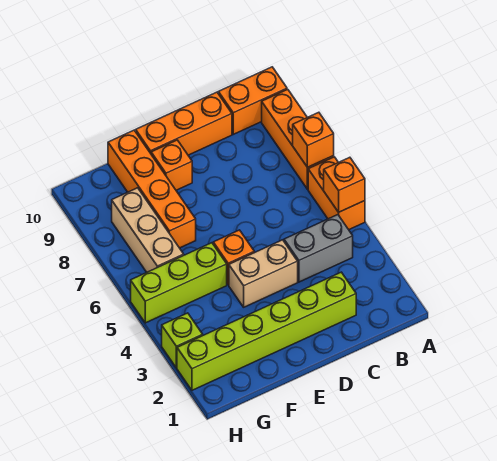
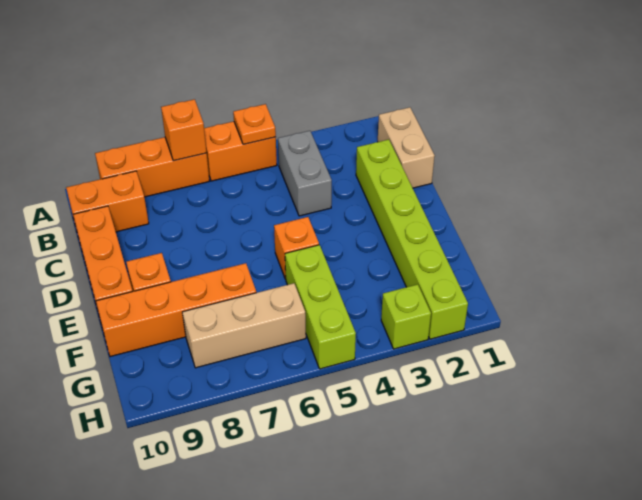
orange brick A5 level 2 -> orange plate A5 level 2
orange brick A10:B10 level 1 -> orange brick B9:B10 level 1
tan brick D4:E4 level 1 -> tan brick B1:C1 level 1

